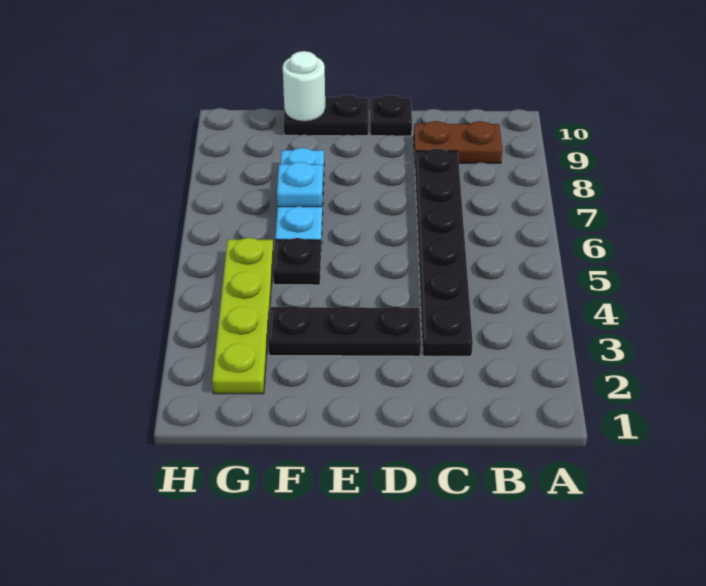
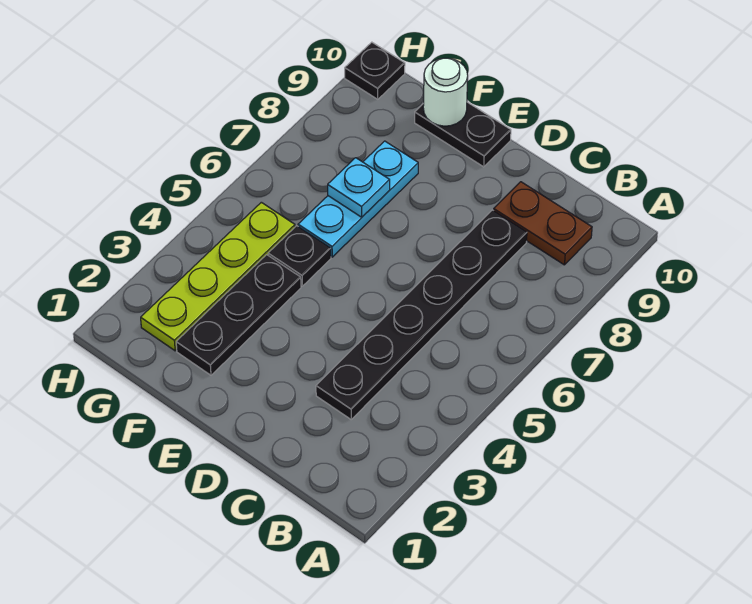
black plate D3:F3 level 1 -> black plate F2:F4 level 1
black plate D10 level 1 -> black plate H10 level 1

